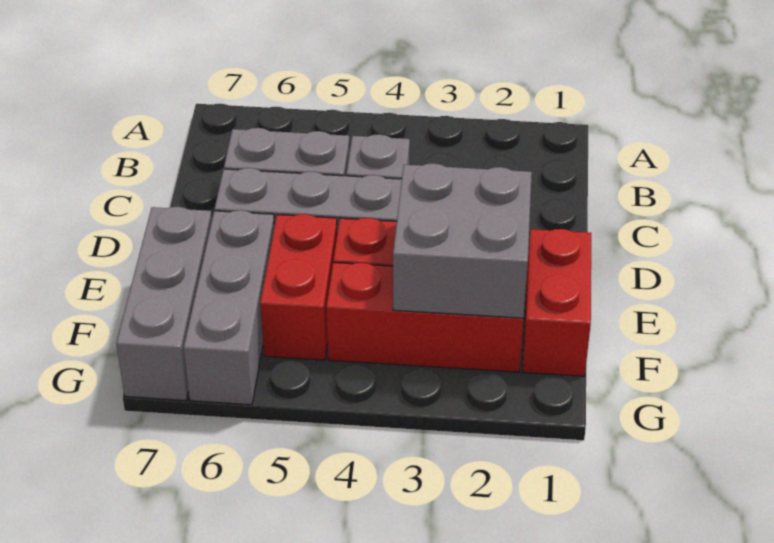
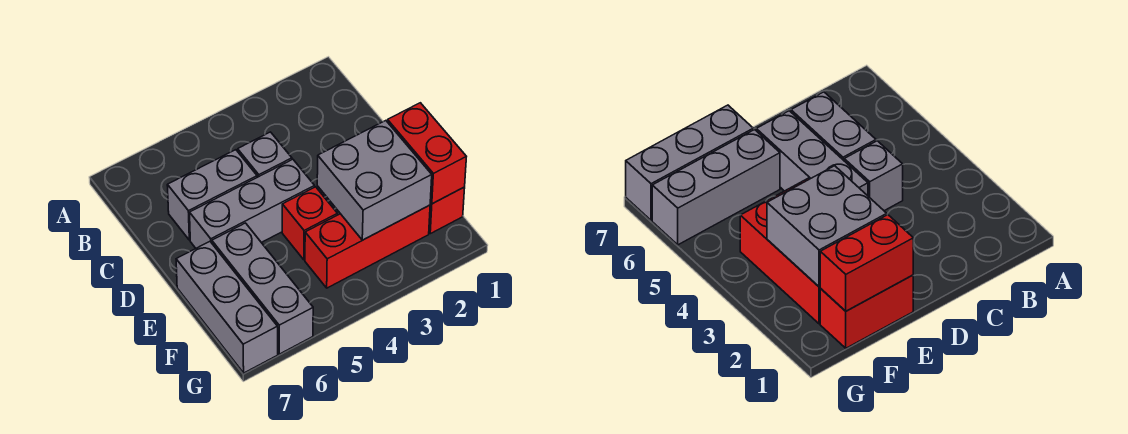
red brick E5:F5 level 1 -> red brick E1:F1 level 2

